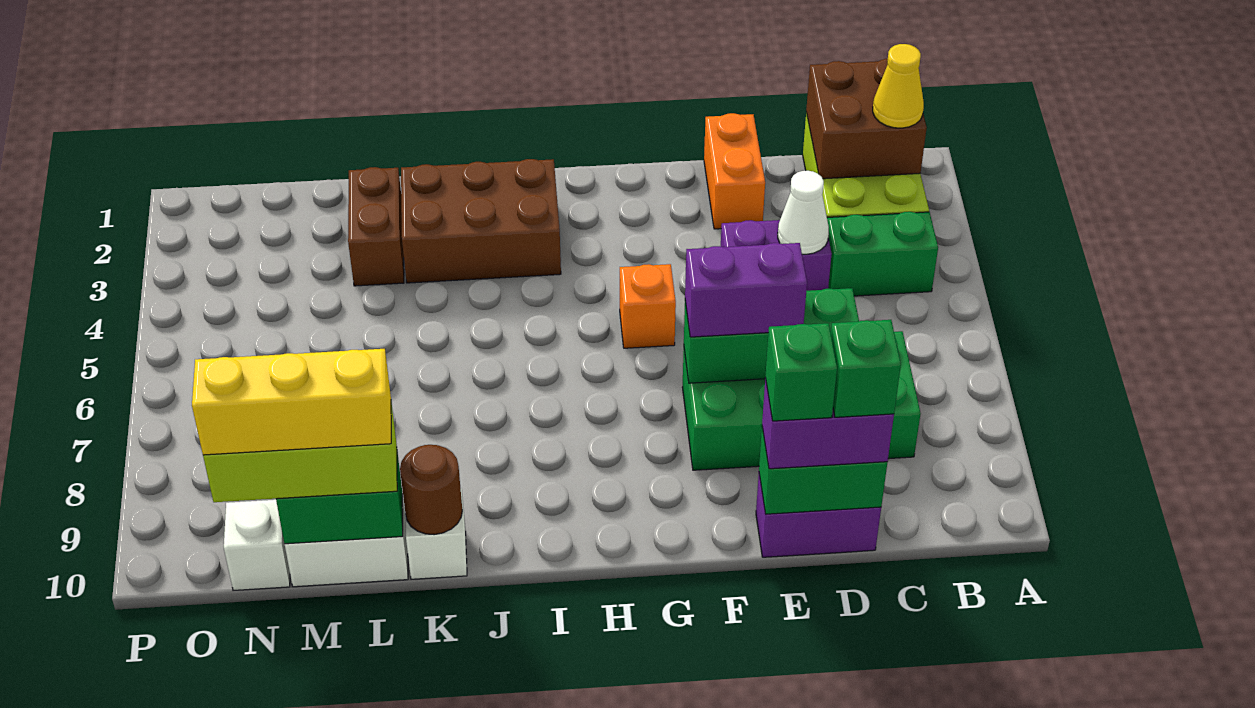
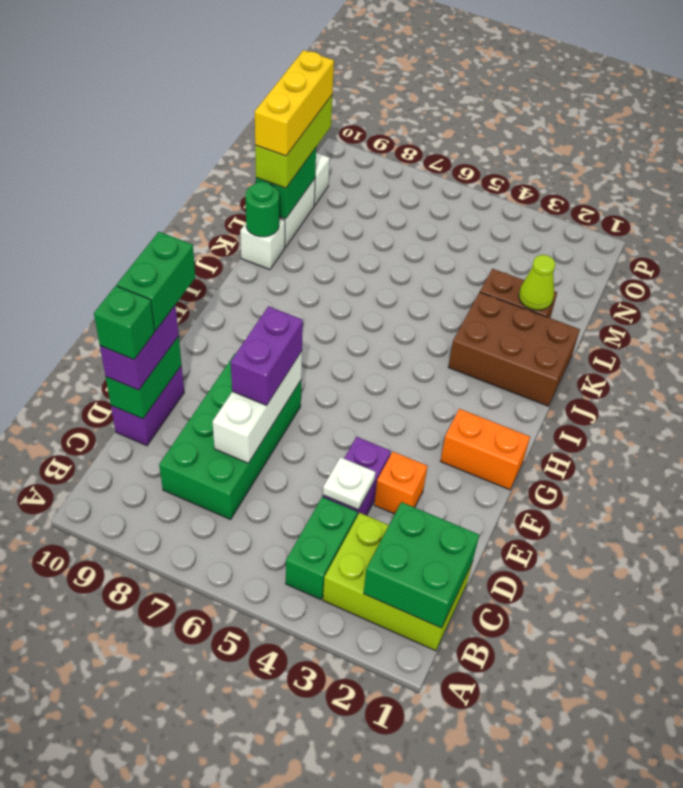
brown brick B1:C2 level 2 -> green brick B1:C2 level 2
yellow cone B2 level 3 -> none
white cone D4 level 2 -> white plate D4 level 2
green brick D7:F7 level 2 -> white brick D7:F7 level 2
orange brick E1:E2 level 1 -> orange brick G1:G2 level 1
green brick E10 level 4 -> green brick E10:F10 level 4
orange brick G5 level 1 -> orange brick E3 level 1
brown brick I2:K3 level 1 -> brown brick J1:K3 level 1
brown round brick K10 level 2 -> green round brick K10 level 2
none -> lime cone L2 level 2

